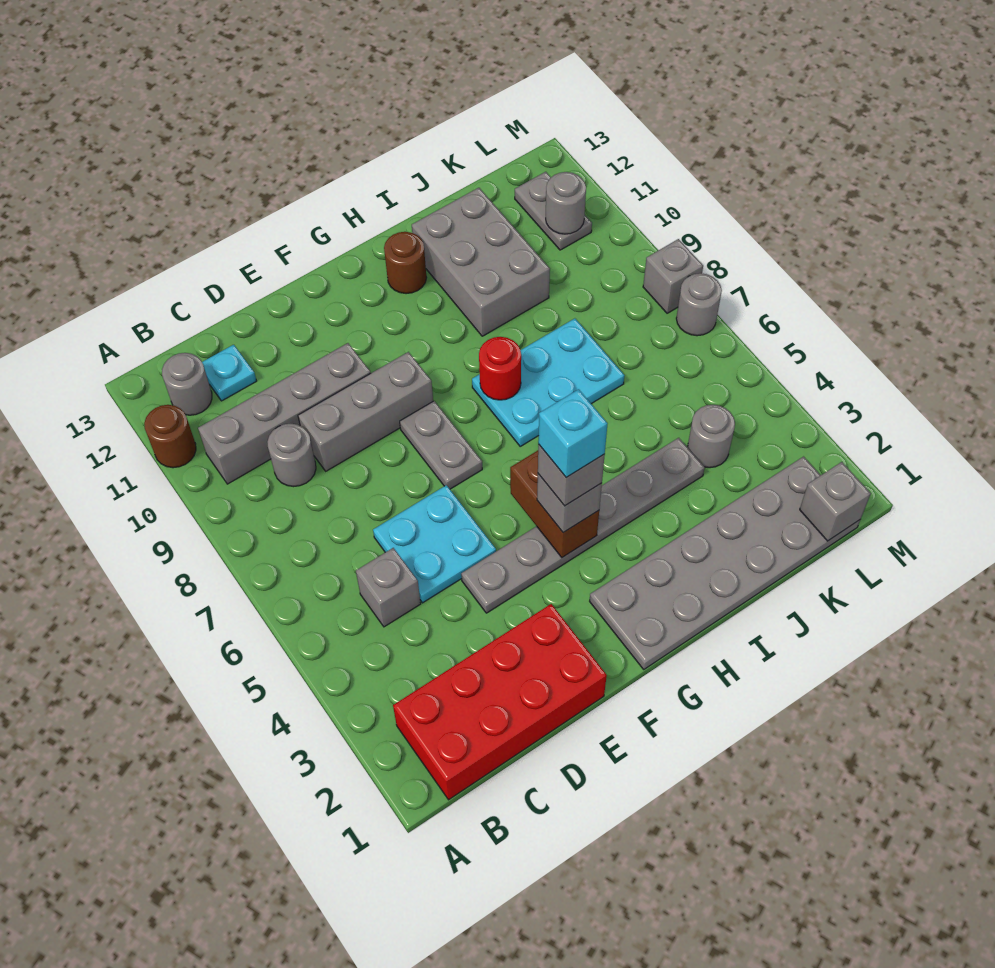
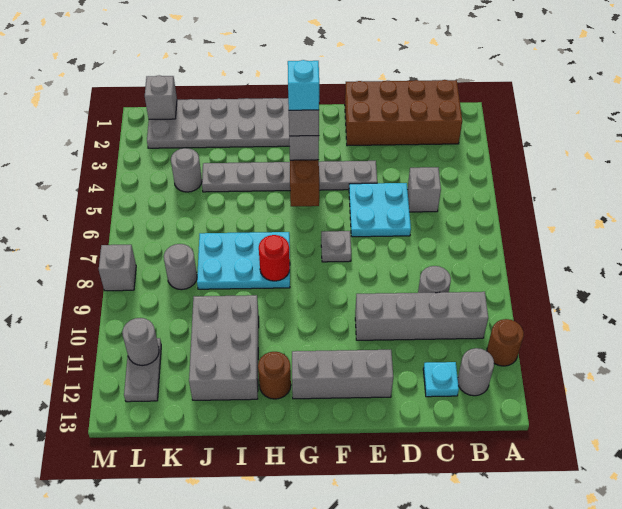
red brick B1:E2 level 1 -> brown brick B1:E2 level 1
grey brick D9:F9 level 1 -> grey brick E12:G12 level 1
grey plate F7:F8 level 1 -> grey plate F7 level 1
grey round brick M7 level 1 -> grey round brick K8 level 1

